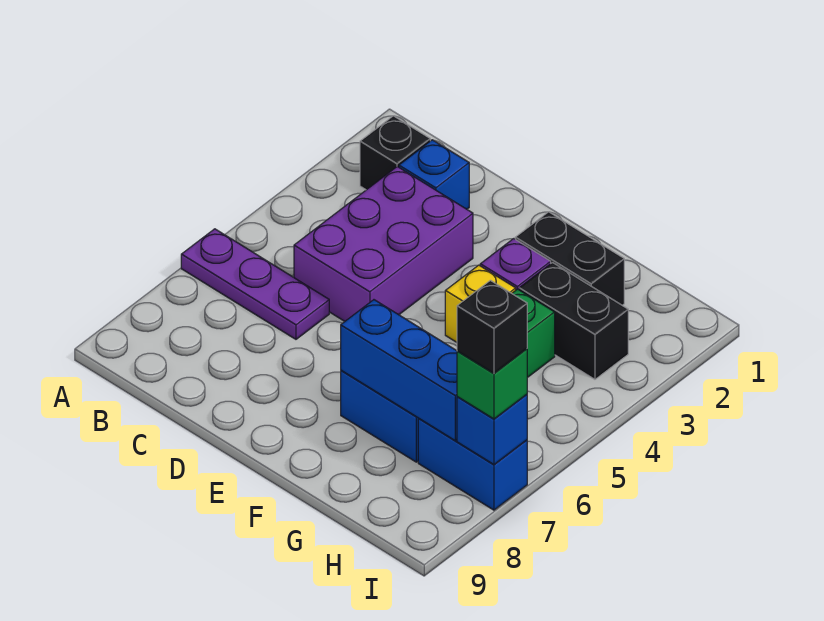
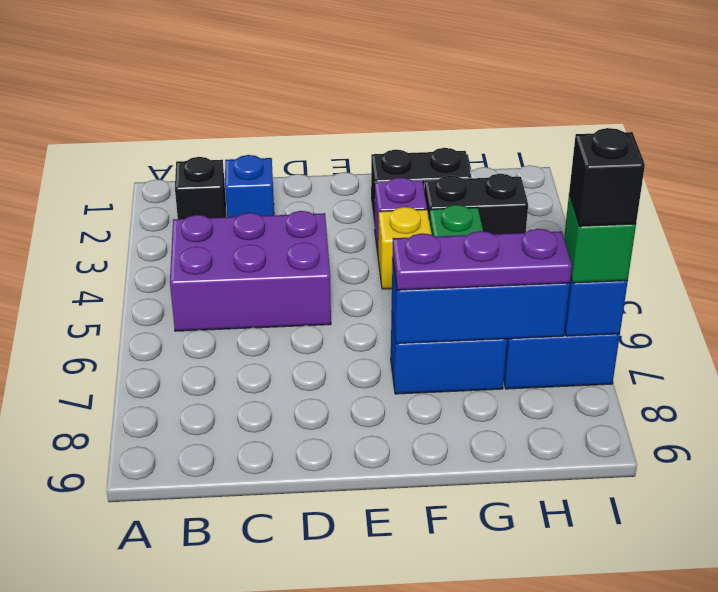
purple plate A6:C6 level 1 -> purple plate F7:H7 level 3
purple brick C3:D5 level 1 -> purple brick B4:D5 level 1

